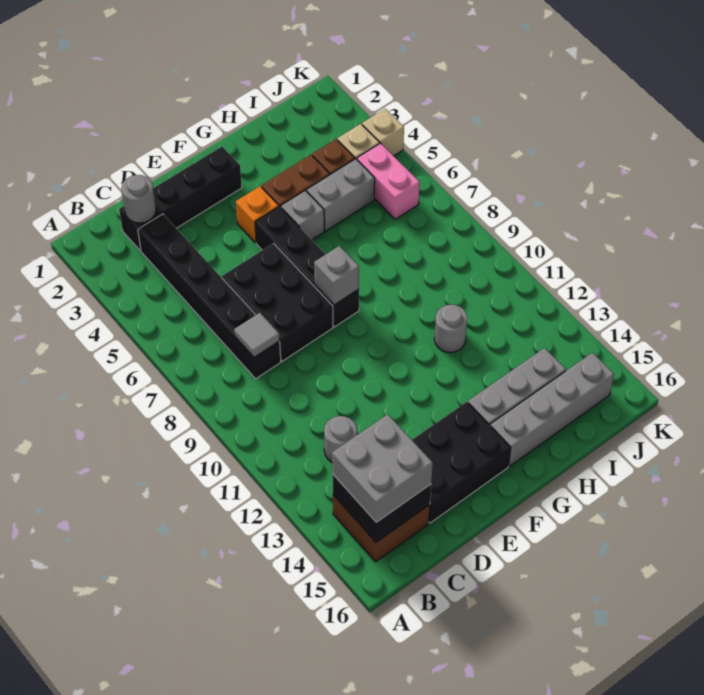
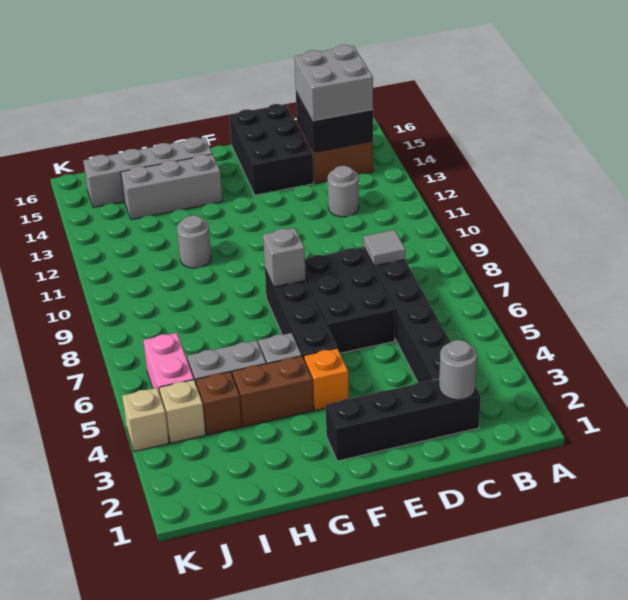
black brick D14:F15 level 1 -> black brick D14:E16 level 1

